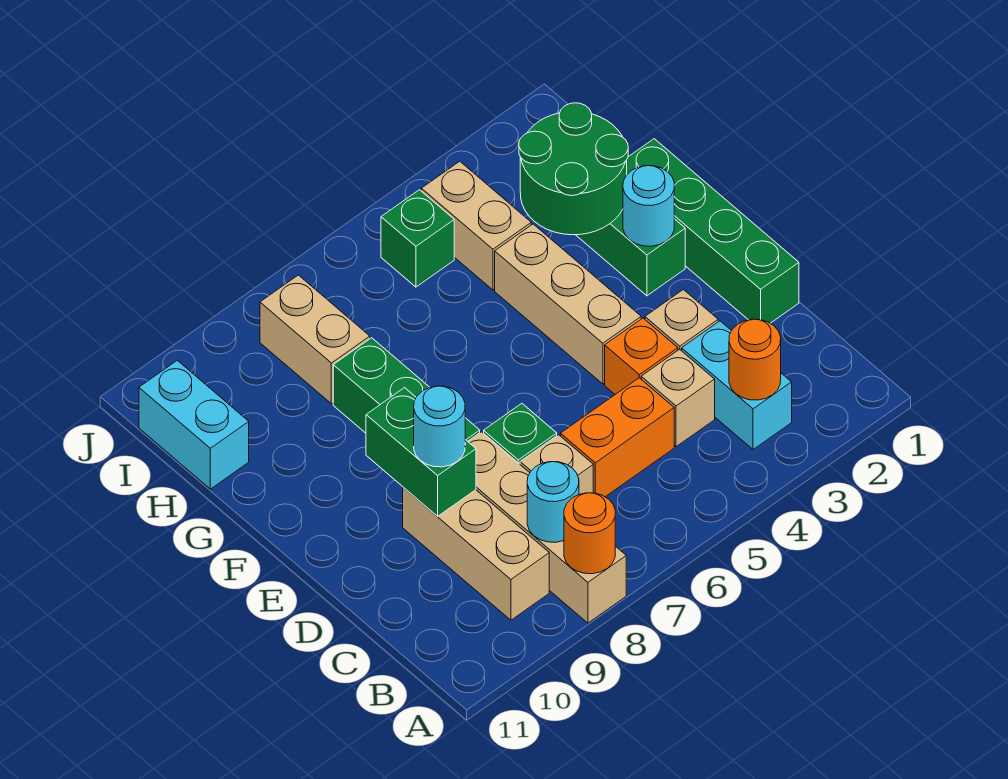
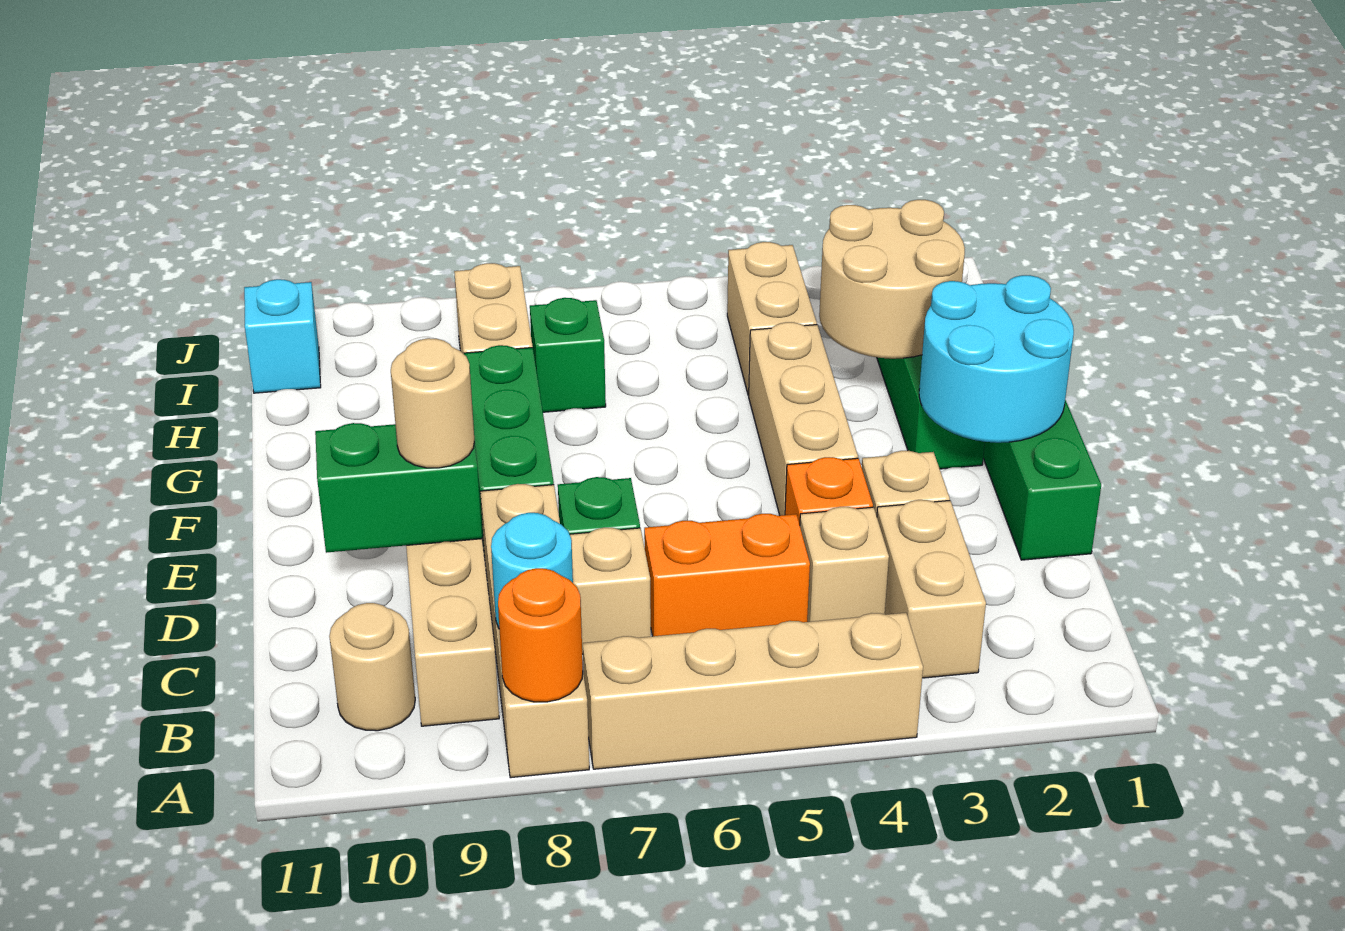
none -> tan brick A4:A7 level 1
cyan brick B3:C3 level 1 -> tan brick B3:C3 level 1
orange round brick B3 level 2 -> none
none -> tan round brick B10 level 1
green brick D9:E9 level 2 -> green brick D9:D10 level 2
cyan round brick D9 level 3 -> tan round brick D9 level 3
cyan round brick F2 level 2 -> cyan round brick E1:F2 level 2
green round brick G2:H3 level 2 -> tan round brick G2:H3 level 2
cyan brick H11:I11 level 1 -> cyan brick I11 level 1
green brick I5 level 1 -> green brick H7 level 1

